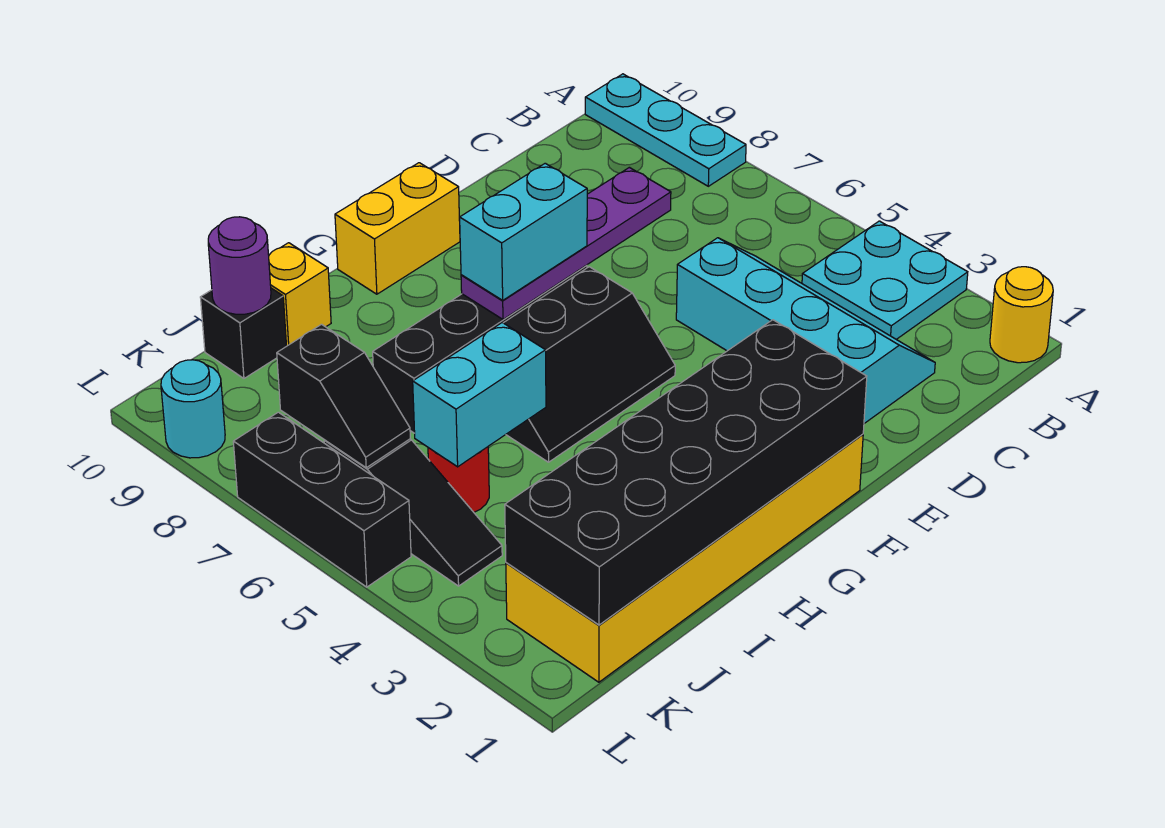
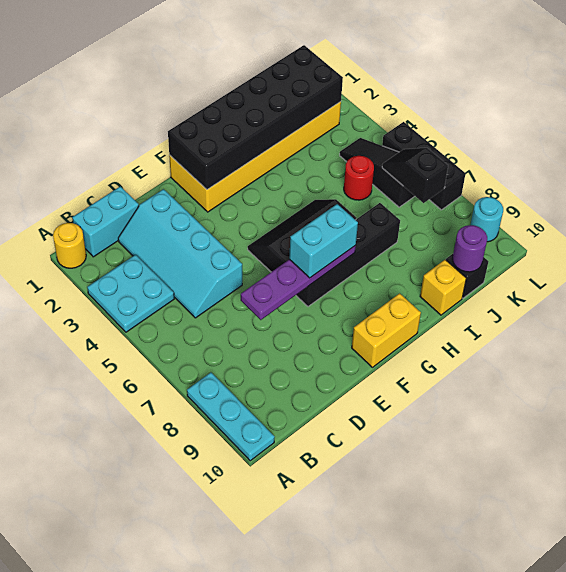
cyan brick I5:J5 level 2 -> cyan brick B1:C1 level 1

